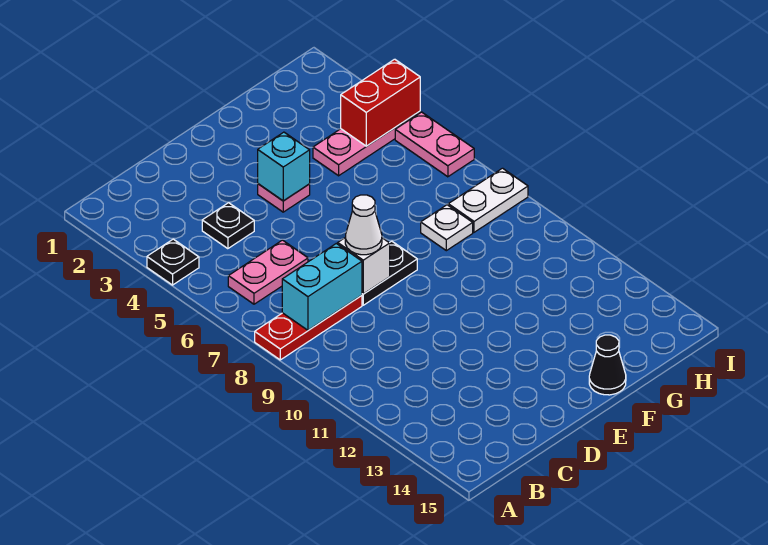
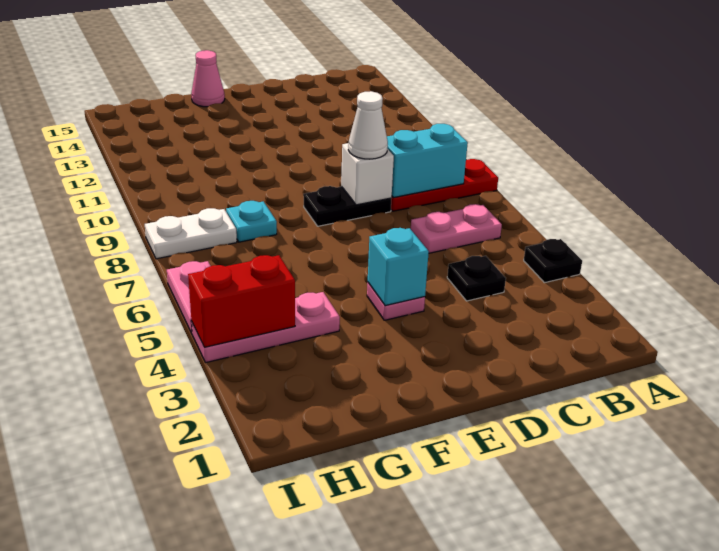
black cone F15 level 1 -> pink cone F15 level 1
white plate G8 level 1 -> cyan plate G8 level 1

